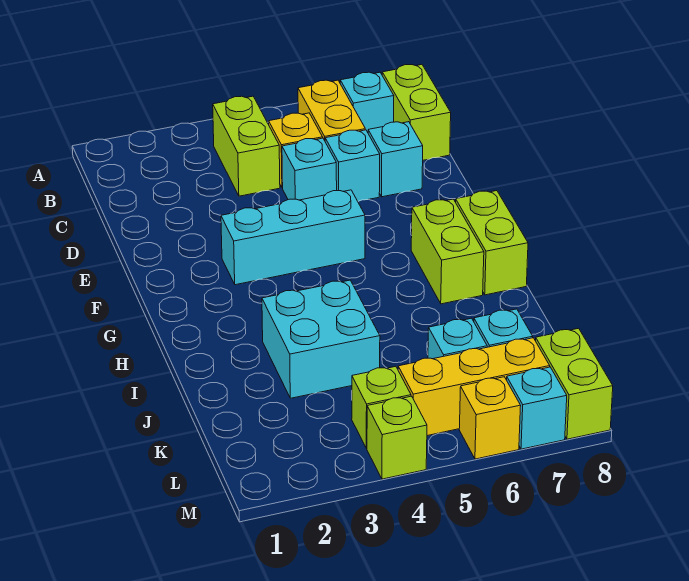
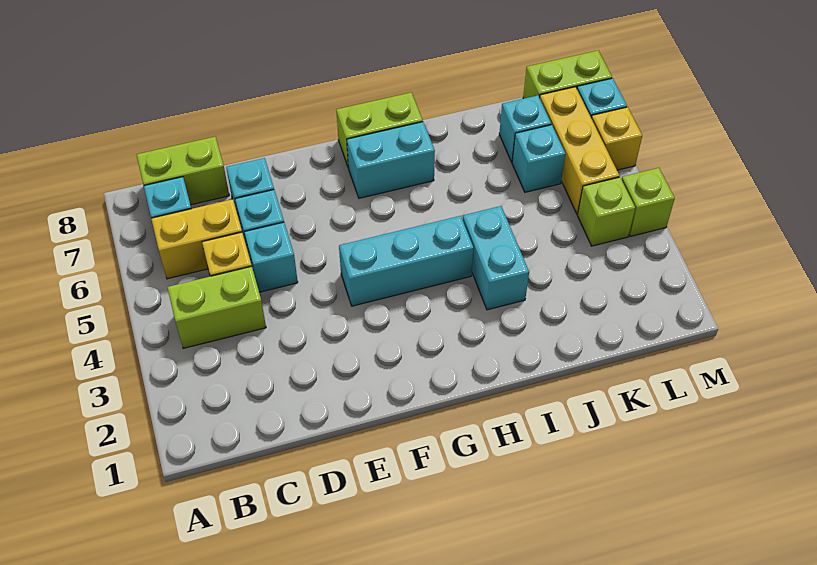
cyan brick F3:F5 level 1 -> cyan brick F4:H4 level 1
lime brick G7:H7 level 1 -> cyan brick G7:H7 level 1
cyan brick I3:J4 level 1 -> cyan brick I3:I4 level 1

